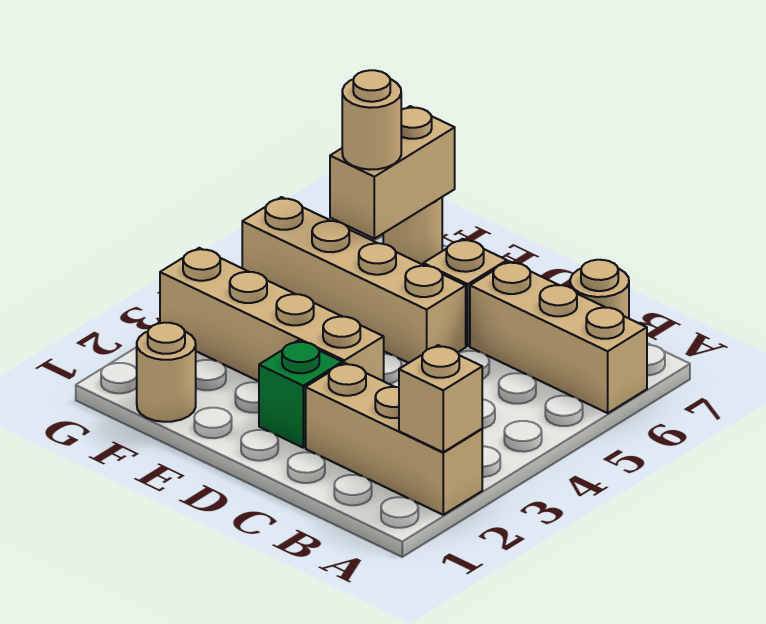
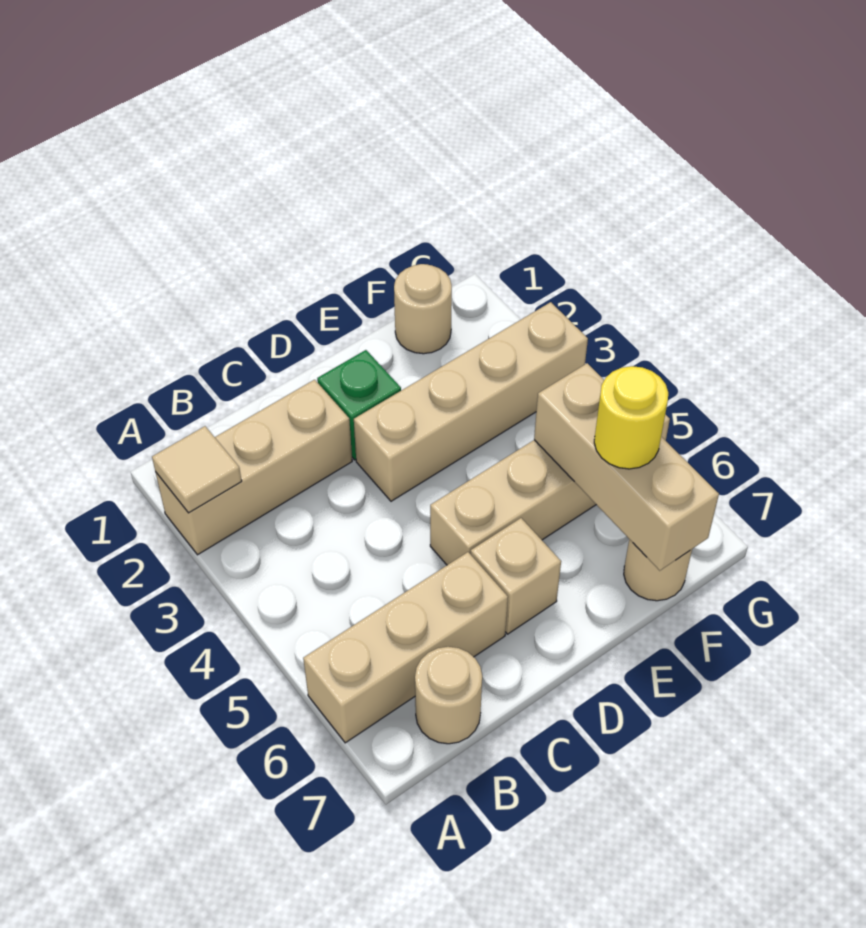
tan brick A2 level 2 -> tan tile A2 level 2
tan brick F6:F7 level 2 -> tan brick F5:F7 level 2
tan round brick F6 level 3 -> yellow round brick F6 level 3

